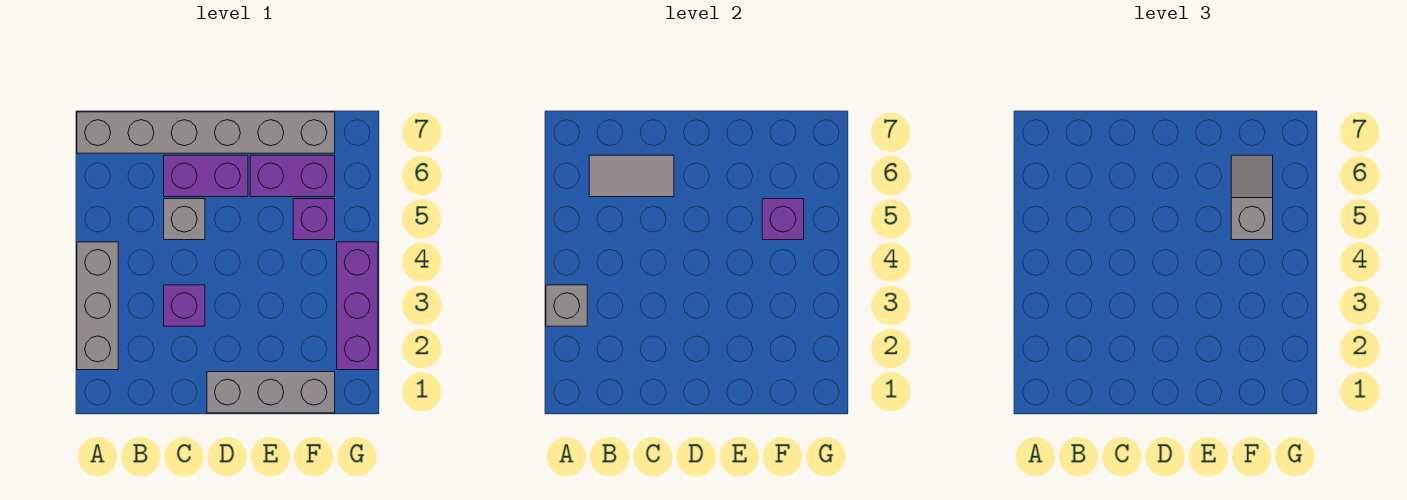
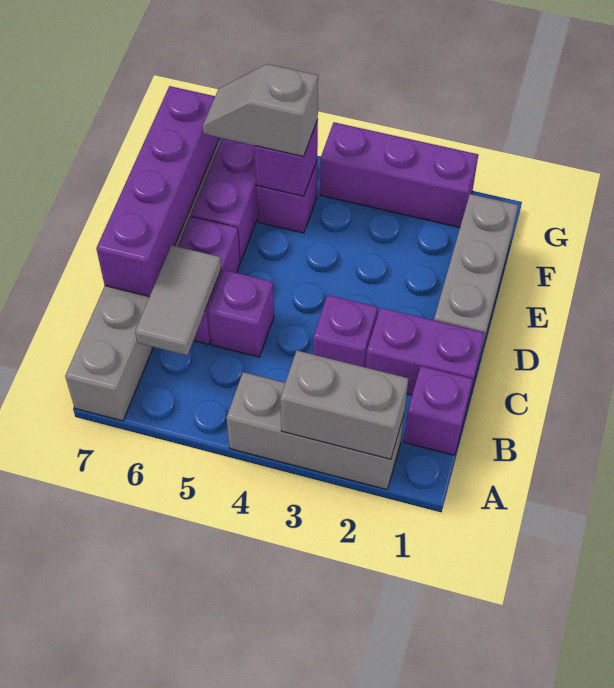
grey brick A3 level 2 -> grey brick A2:A3 level 2
none -> purple brick B1 level 1
none -> purple brick C1:C2 level 1
grey brick C5 level 1 -> purple brick C5 level 1
none -> purple brick C7:F7 level 2

